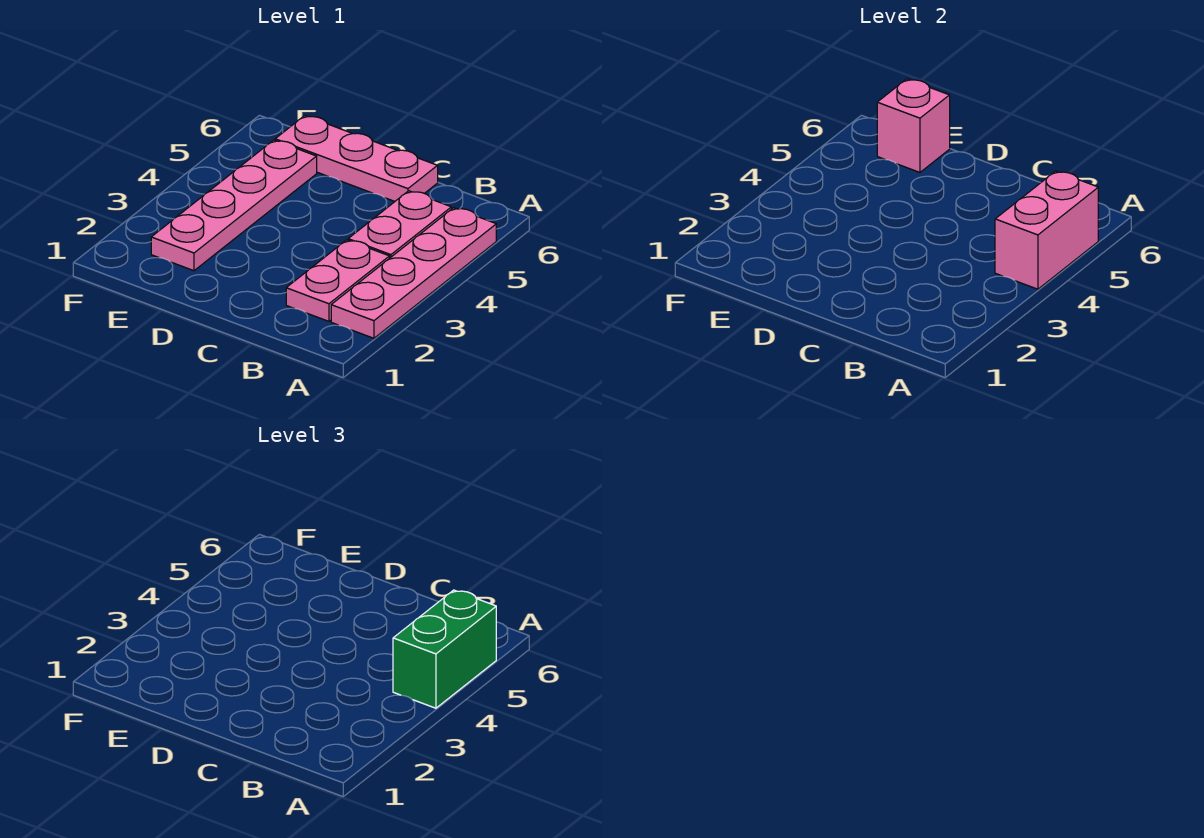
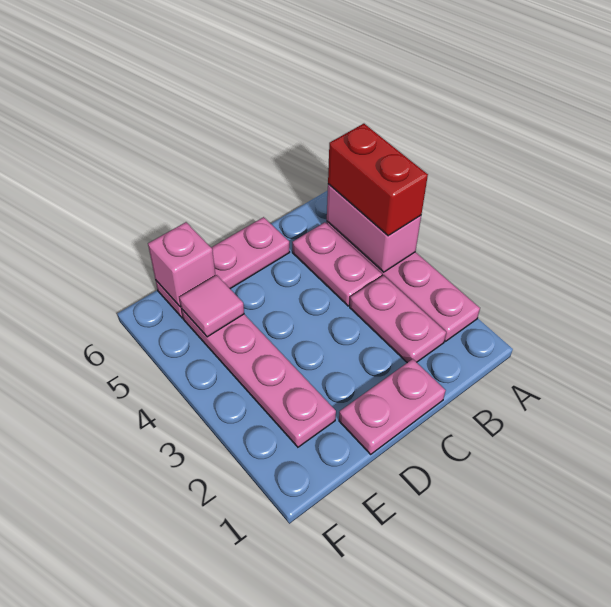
green brick A4:A5 level 3 -> red brick A4:A5 level 3
none -> pink plate C1:D1 level 1
none -> pink tile E5 level 2

